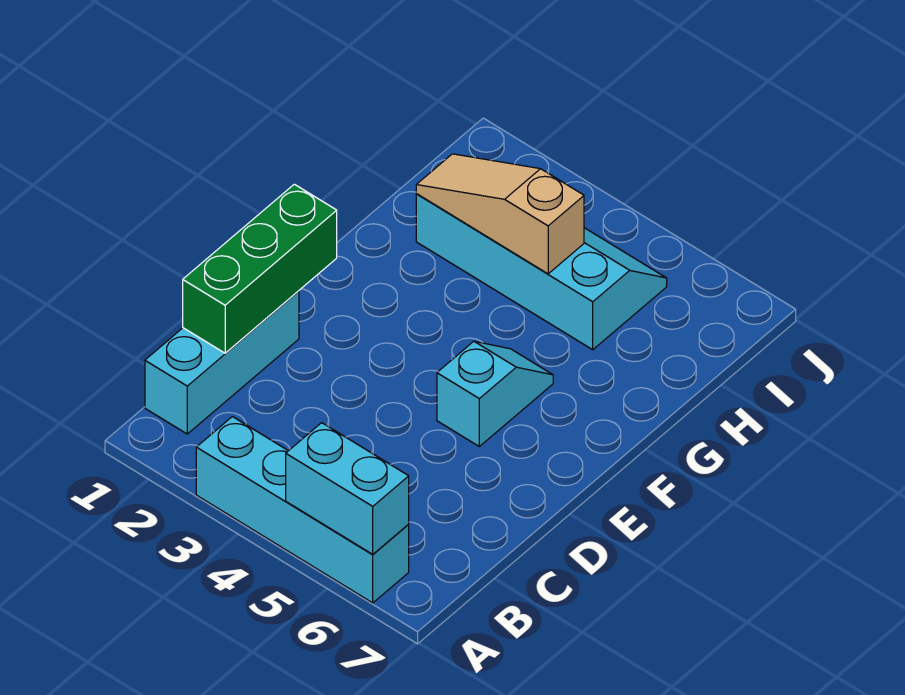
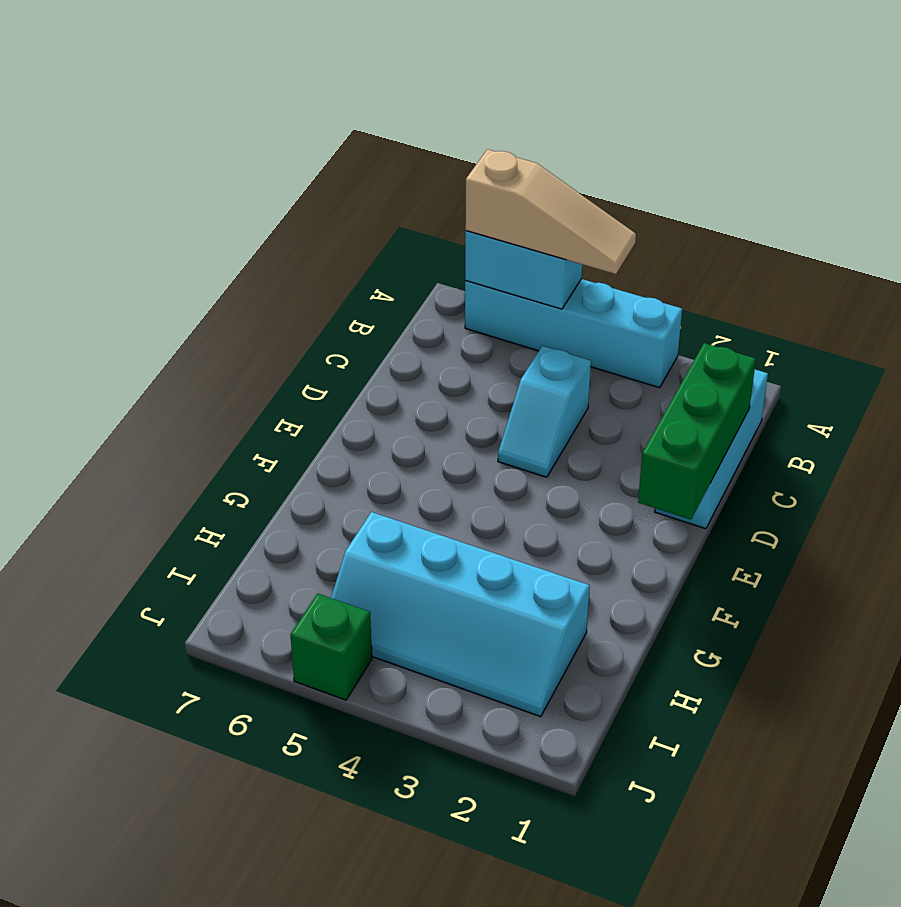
cyan slope E5:F5 level 1 top E -> cyan slope C4:D4 level 1 top C
tan slope H2:H4 level 2 top 4 -> tan slope A4:A6 level 3 top 6
none -> green brick J5 level 1

